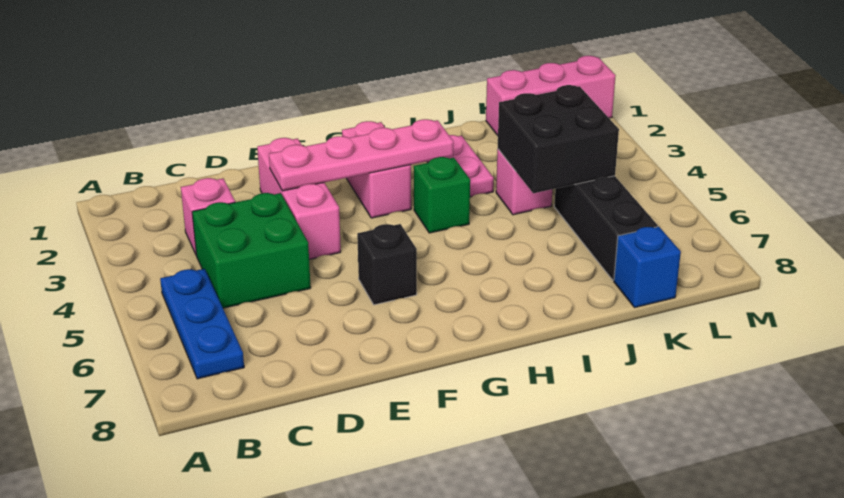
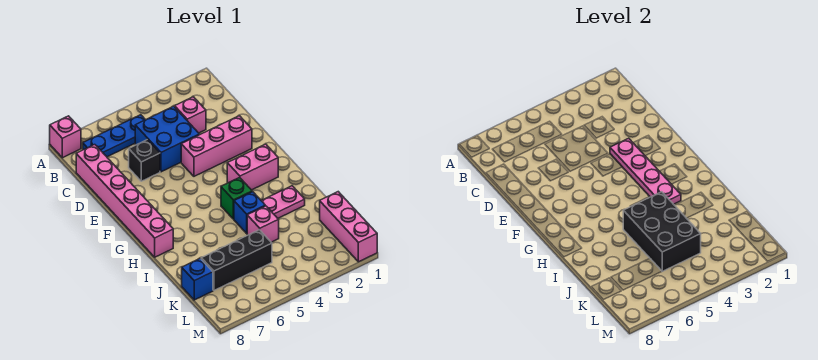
none -> pink brick A8 level 1
green brick C4:D5 level 1 -> blue brick C4:D5 level 1
none -> pink brick C8:H8 level 1
black brick F6 level 1 -> black brick D6 level 1
none -> blue brick I4 level 1
black brick J4:K5 level 2 -> black brick I4:K5 level 2

